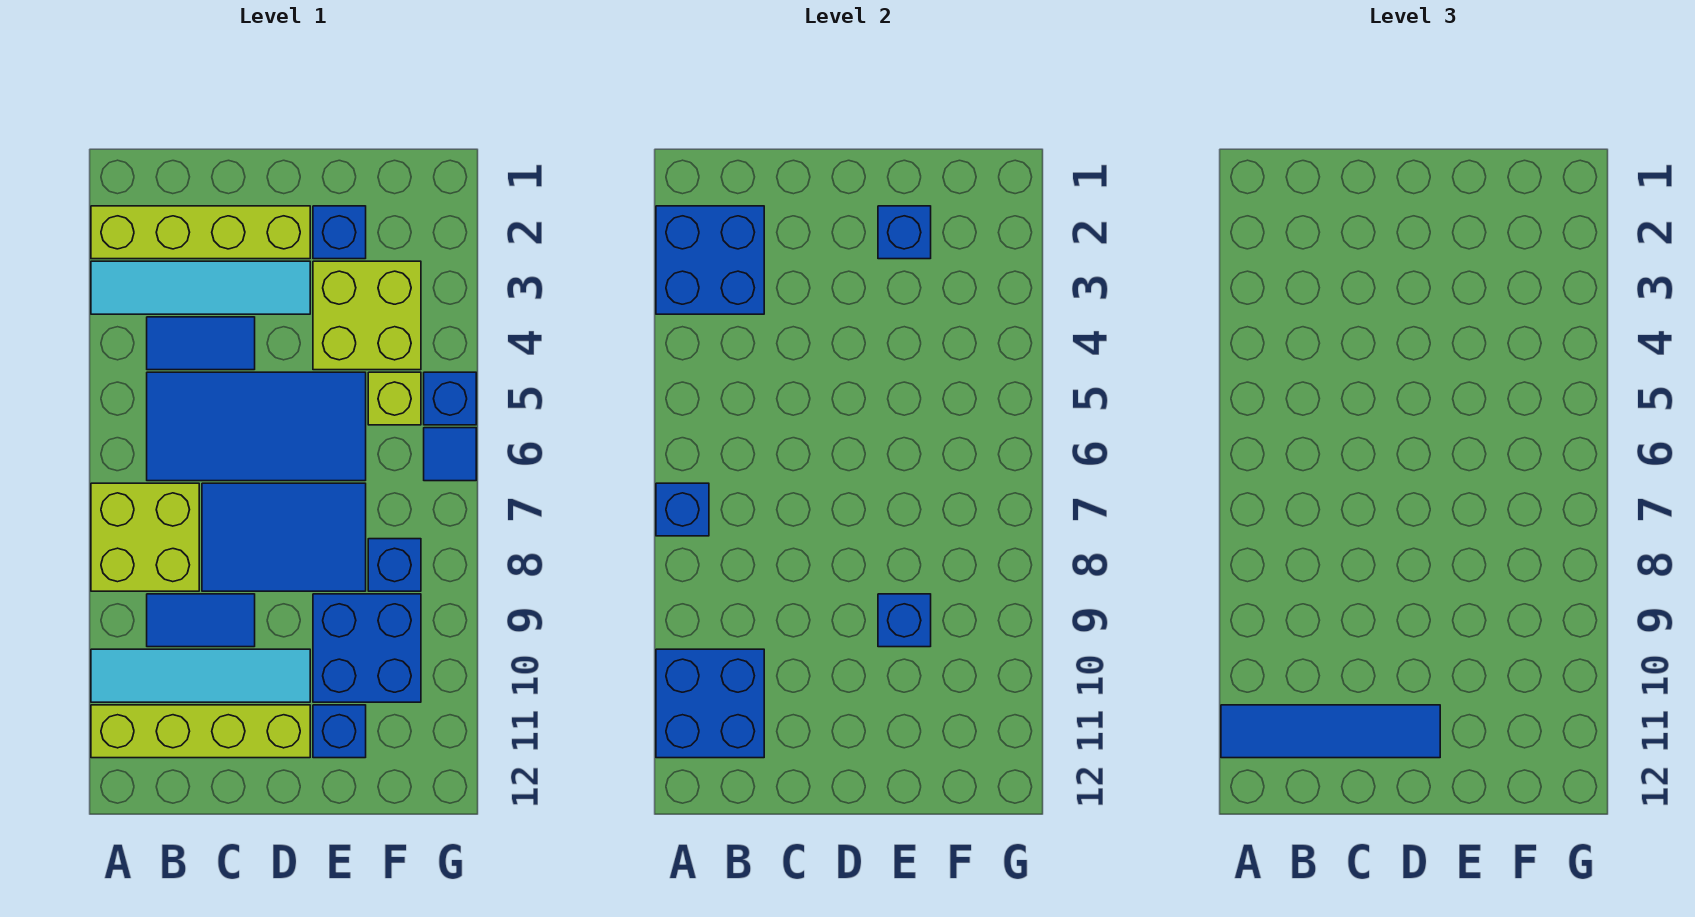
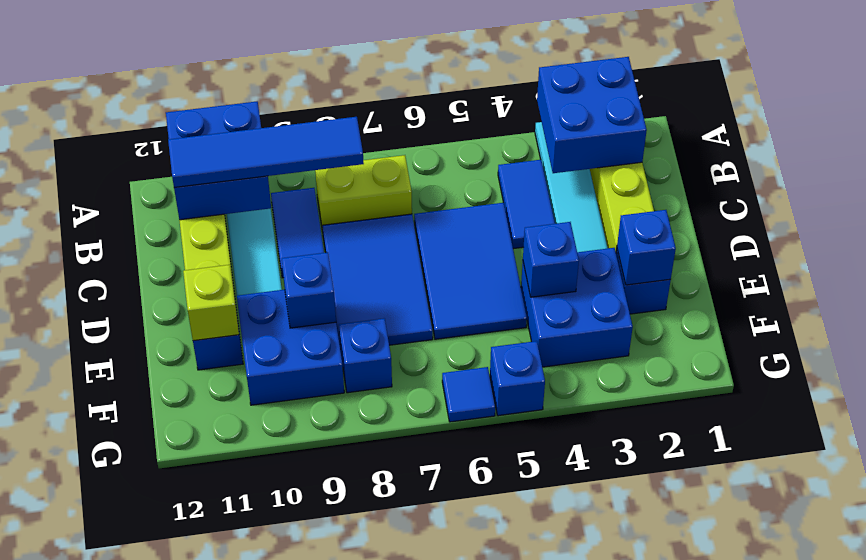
lime brick A7:B8 level 1 -> lime brick B7:B8 level 1
blue brick A7 level 2 -> blue brick E4 level 2
blue tile A11:D11 level 3 -> blue tile B8:B11 level 3
blue tile B5:E6 level 1 -> blue tile C5:E6 level 1
lime brick E3:F4 level 1 -> blue brick E3:F4 level 1
lime brick F5 level 1 -> lime brick E11 level 2

